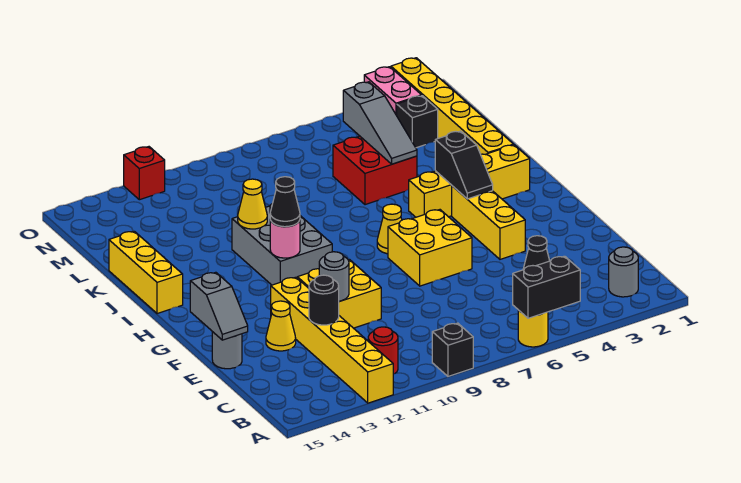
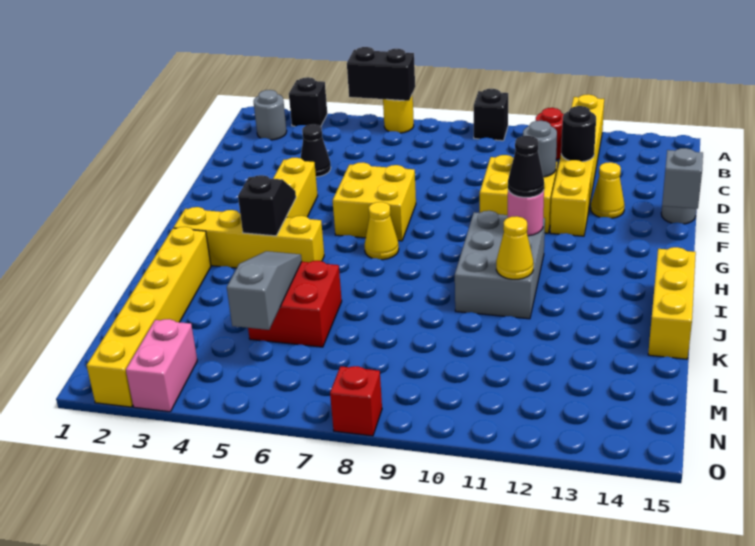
black brick M3 level 1 -> black brick A3 level 1
red brick O12 level 1 -> red brick O8 level 1

